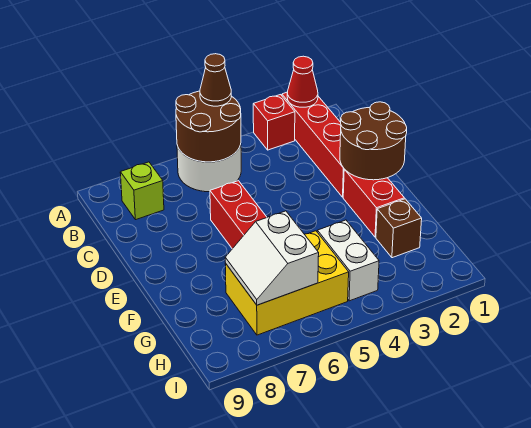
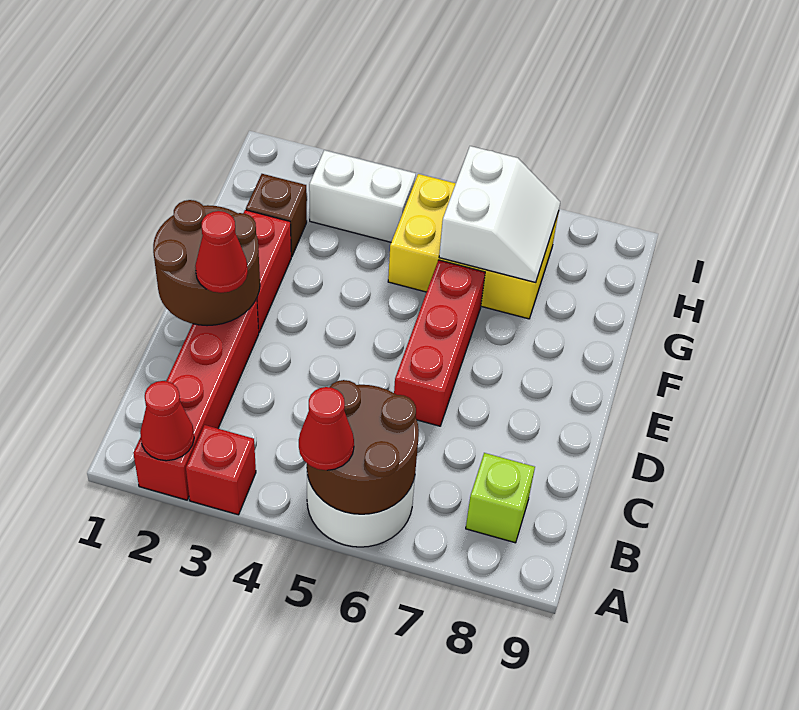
brown cone A5 level 3 -> red cone A5 level 3
none -> red cone D2 level 3
white brick G4:H4 level 1 -> white brick H3:H4 level 1

